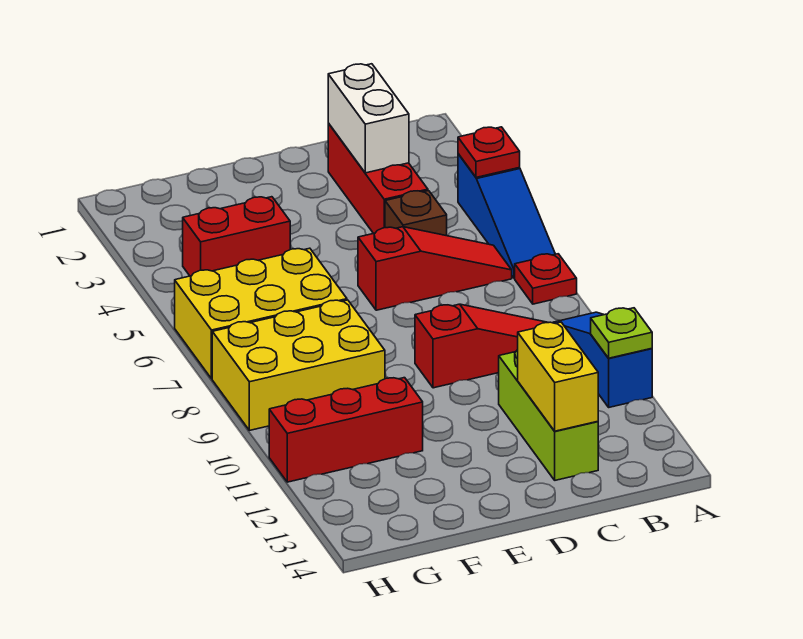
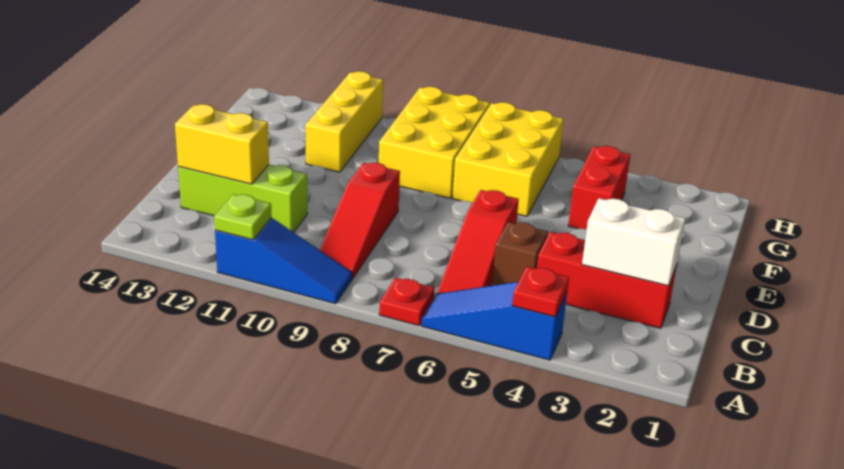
red brick F11:H11 level 1 -> yellow brick F11:H11 level 1

